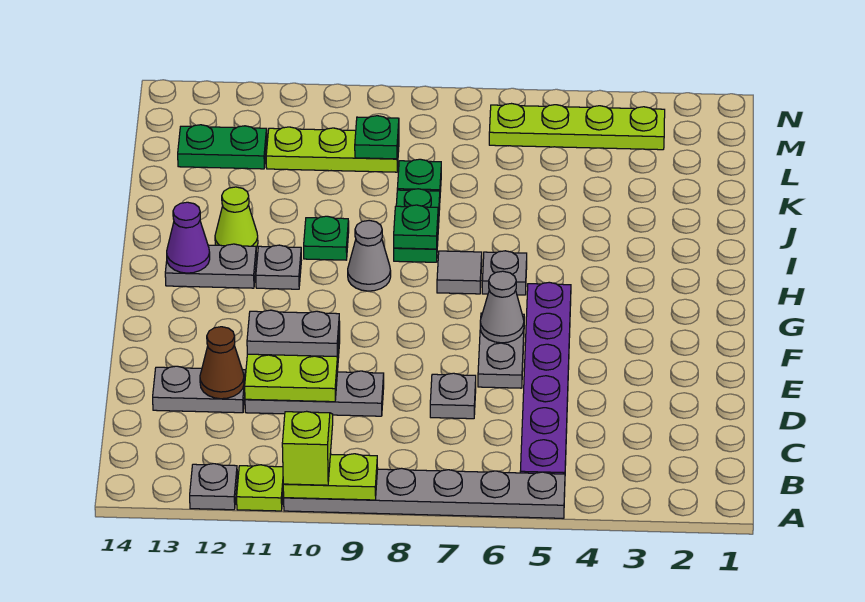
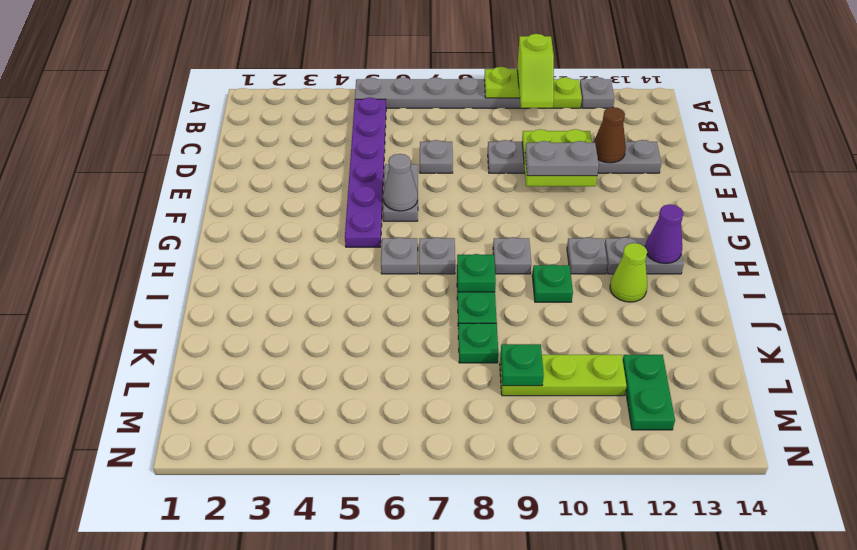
grey tile H7 level 1 -> grey plate H7 level 1
grey cone H9 level 1 -> grey plate H9 level 1
green plate L12:L13 level 1 -> green plate L12:M12 level 1
lime plate M3:M6 level 1 -> none

